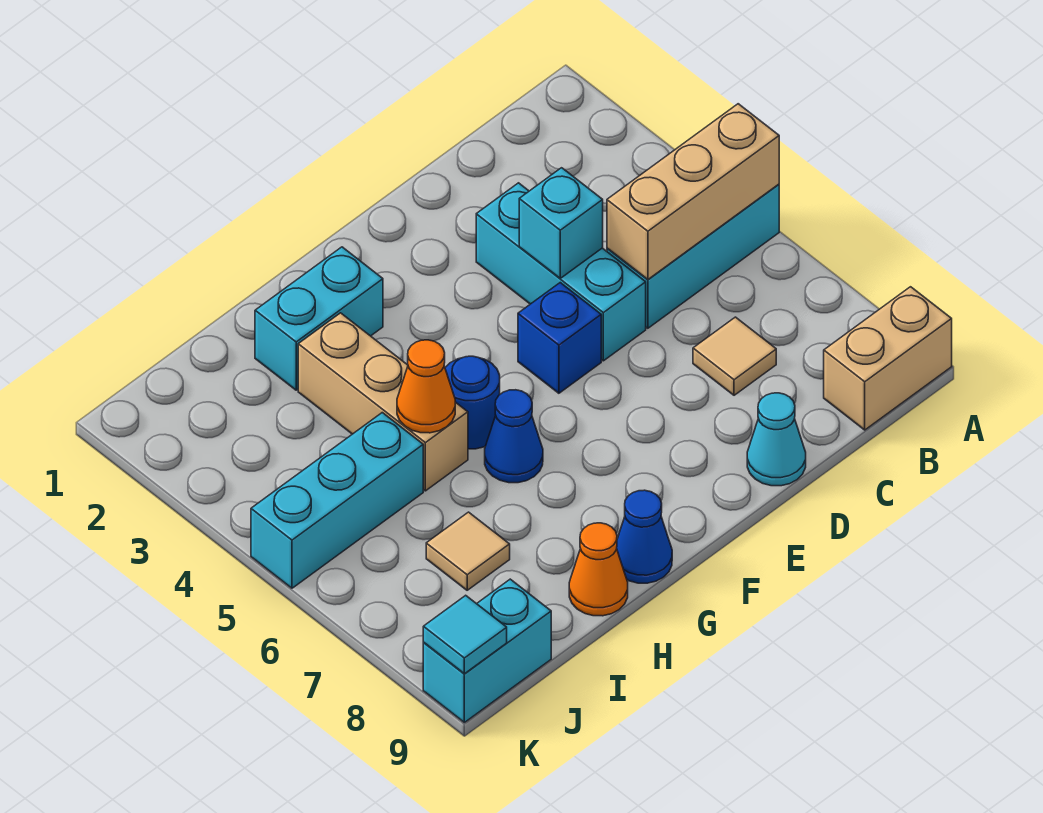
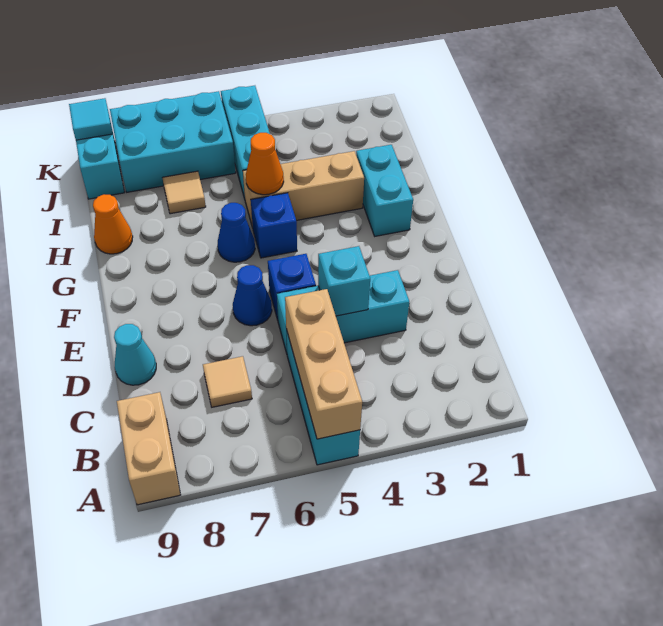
blue round brick G5 level 1 -> blue brick G5 level 1
blue cone G9 level 1 -> blue cone E6 level 1
none -> cyan brick J6:K8 level 1

